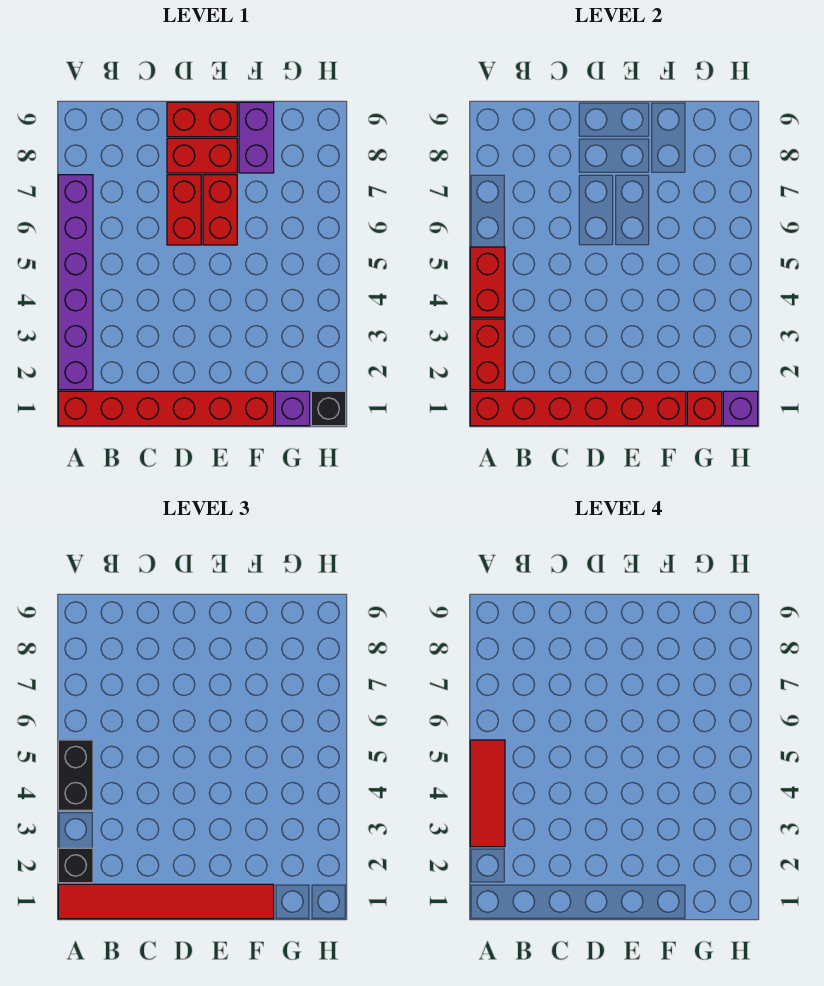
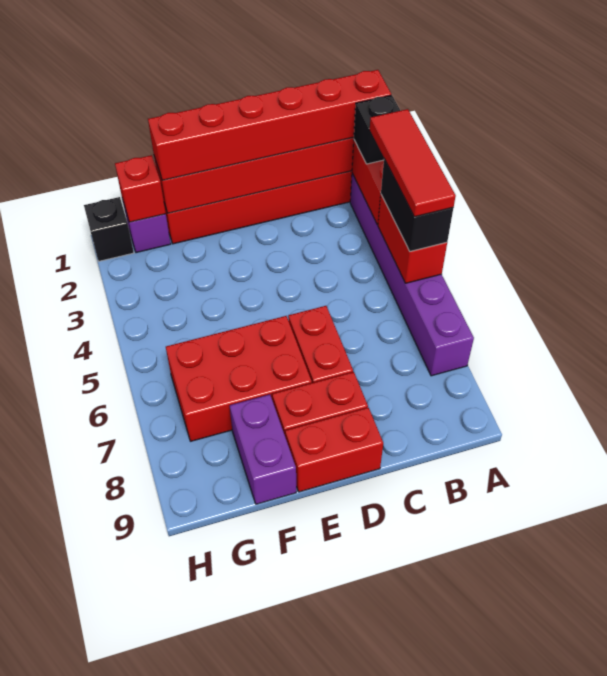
red tile A1:F1 level 3 -> red brick A1:F1 level 3
red brick E6:E7 level 1 -> red brick E6:G7 level 1
purple brick H1 level 2 -> none

